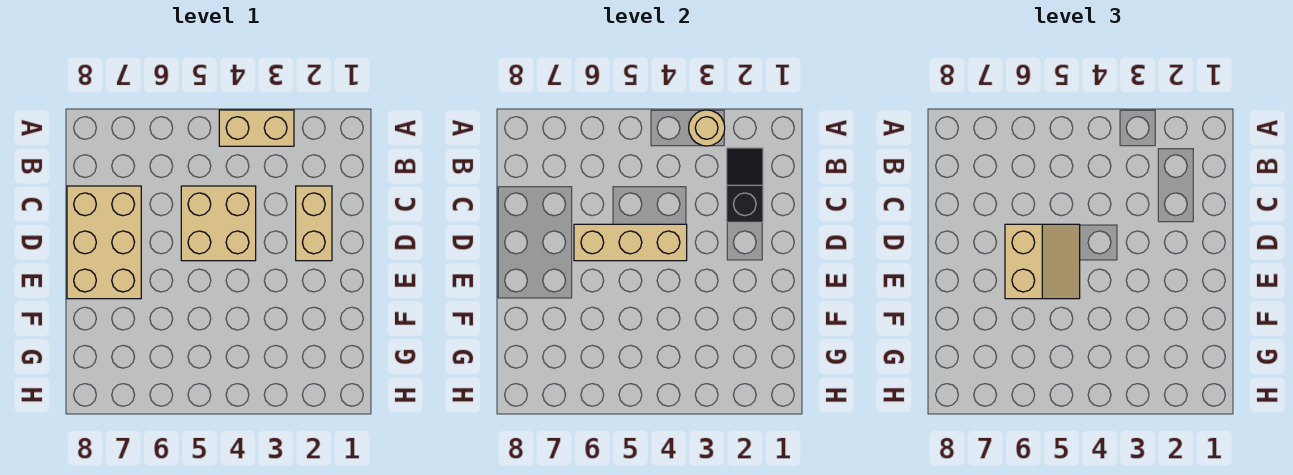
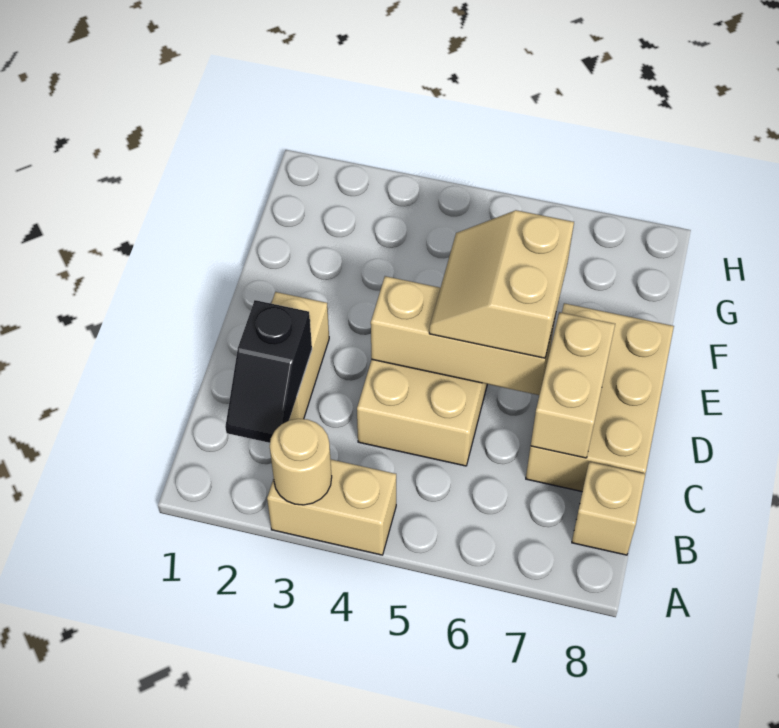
none -> tan brick B8 level 1
none -> tan brick C7:D7 level 2

